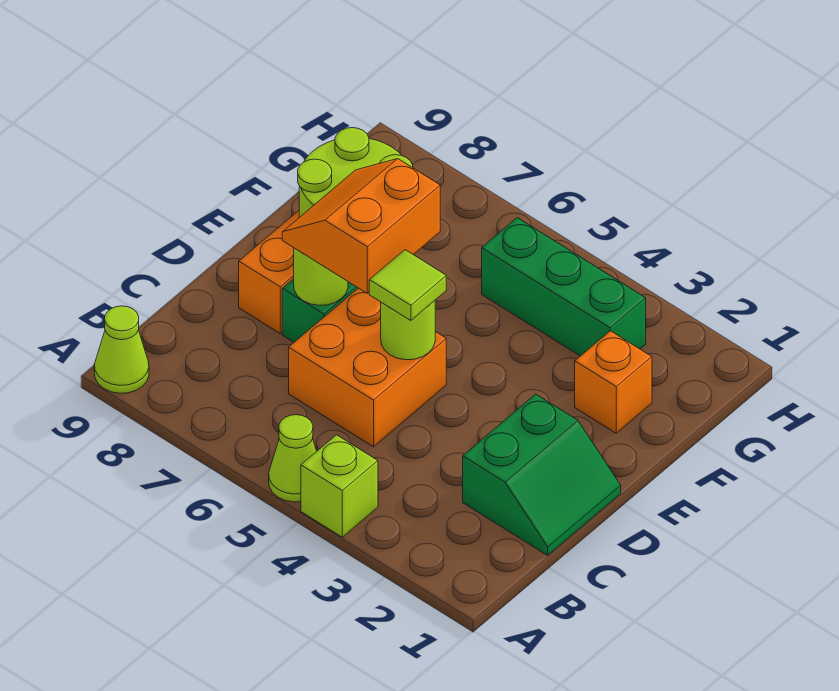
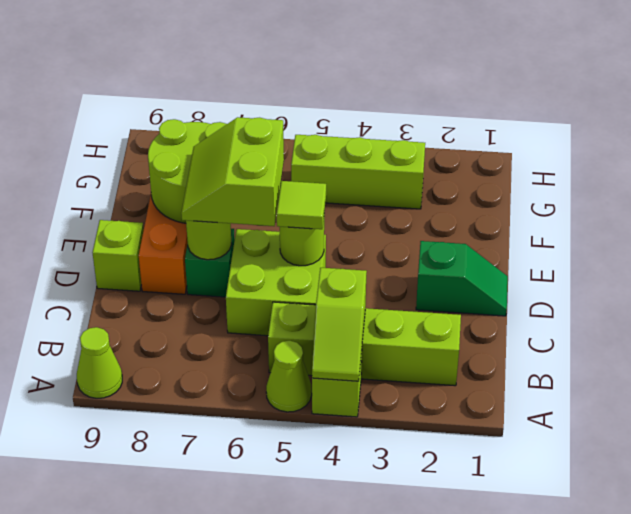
none -> lime slope A4:B4 level 2 top B
none -> lime brick B2:B5 level 1
green slope C1:D2 level 1 top 2 -> green slope D1:D2 level 1 top 2
orange brick C5:D6 level 1 -> lime brick C5:D6 level 1
orange slope D6:E7 level 3 top 6 -> lime slope D6:E7 level 3 top 6
none -> lime brick D9 level 1
orange brick F2 level 1 -> none
green brick G3:G5 level 1 -> lime brick G3:G5 level 1

